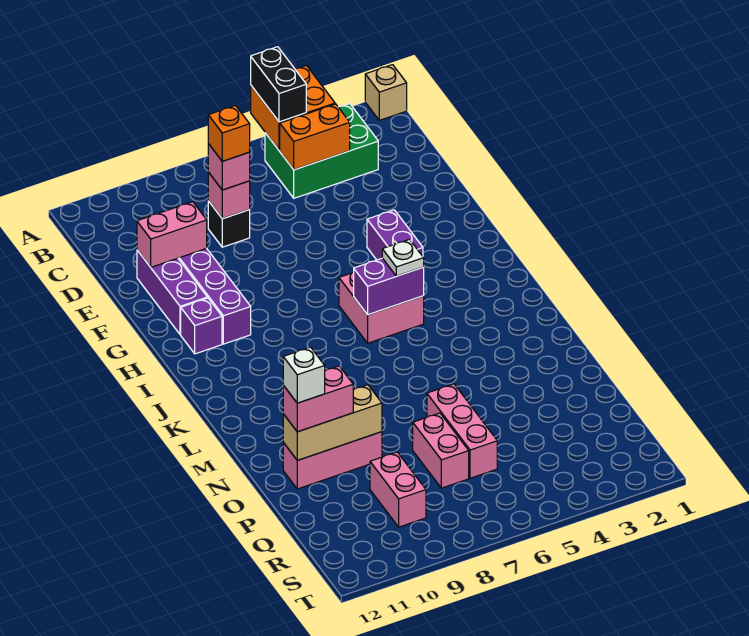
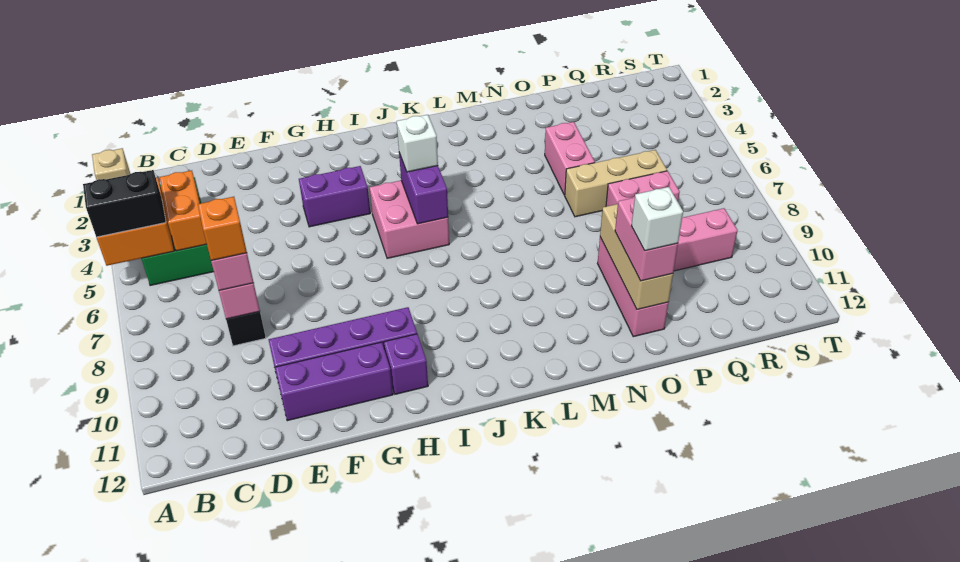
pink brick E10:E11 level 2 -> pink brick O4:O5 level 1
white plate J5 level 3 -> white brick J5 level 3
pink brick O6:Q6 level 1 -> tan brick O6:Q6 level 1

